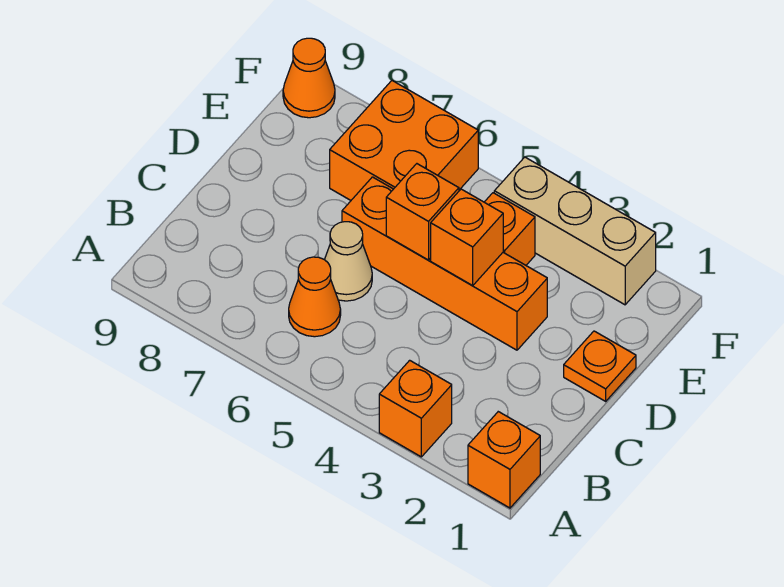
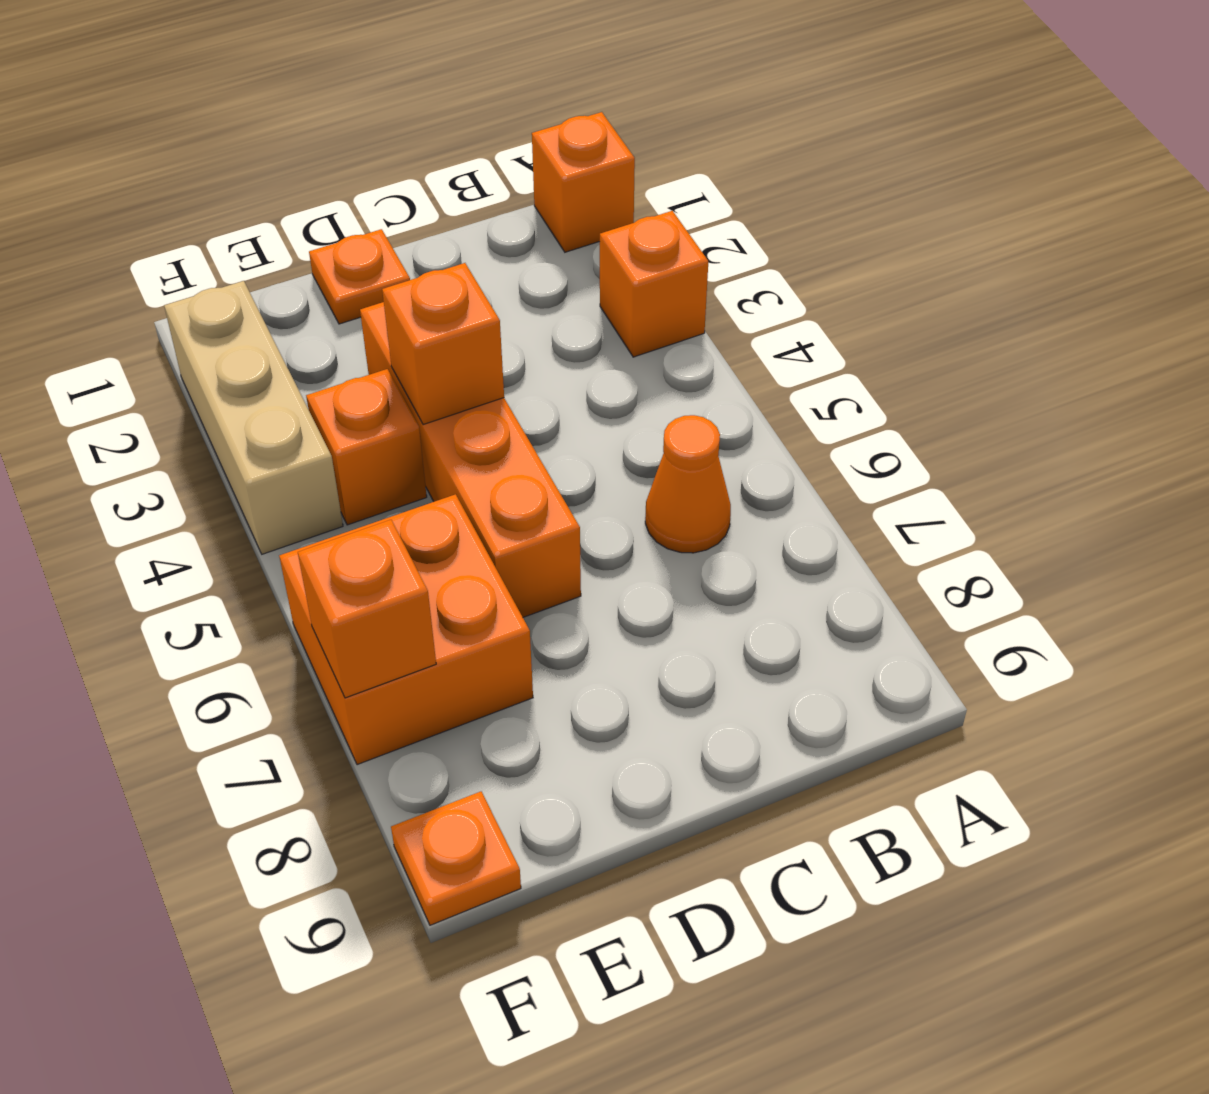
tan cone C6 level 1 -> none
orange brick D5 level 2 -> orange brick F7 level 2
orange cone F9 level 1 -> orange plate F9 level 1

